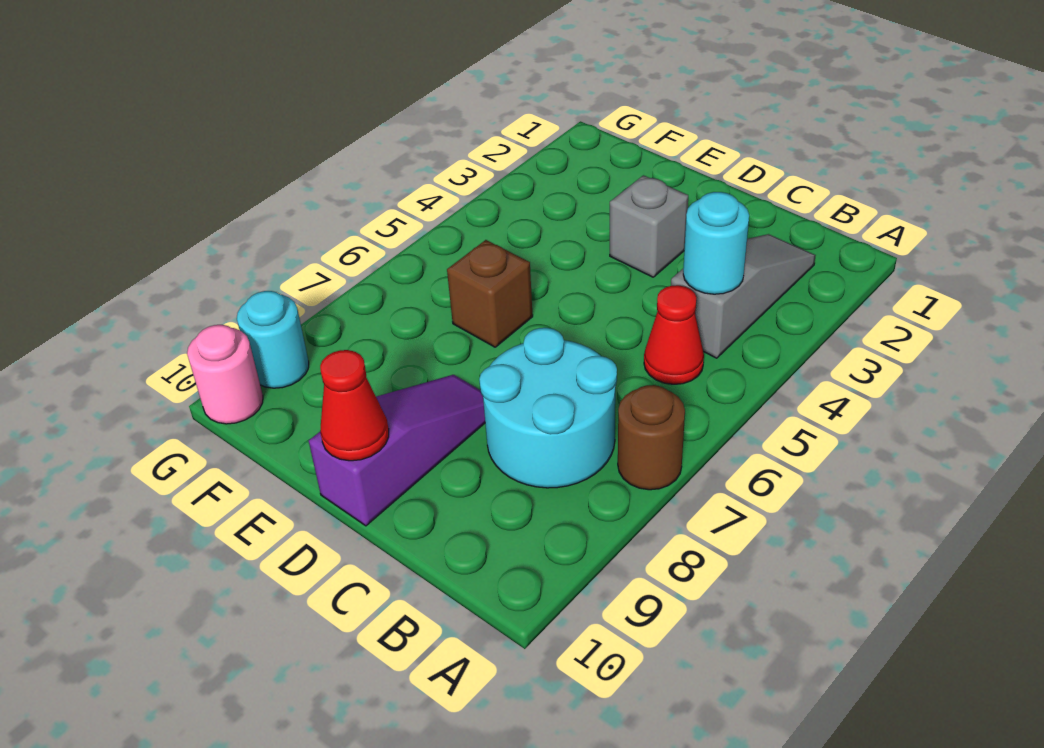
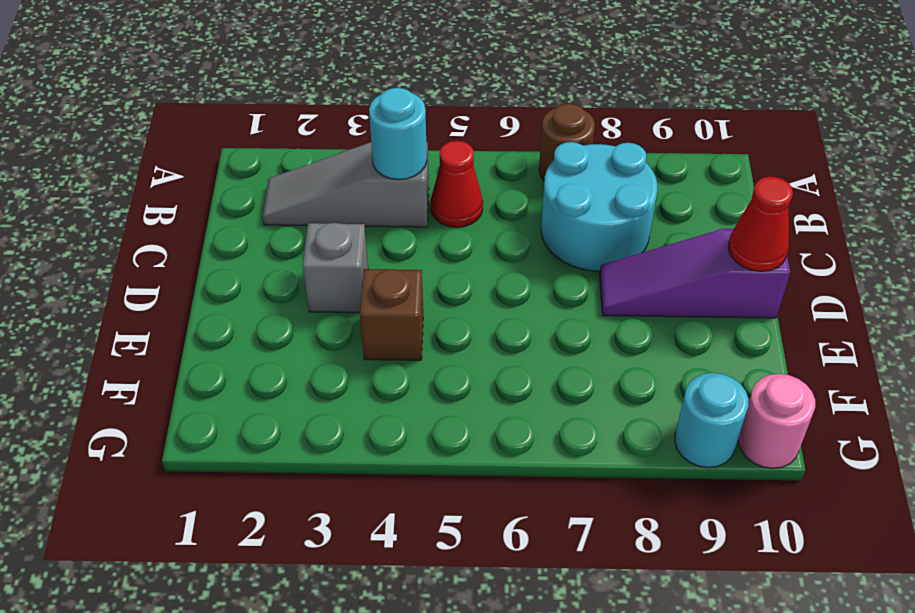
brown brick E6 level 1 -> brown brick E4 level 1

